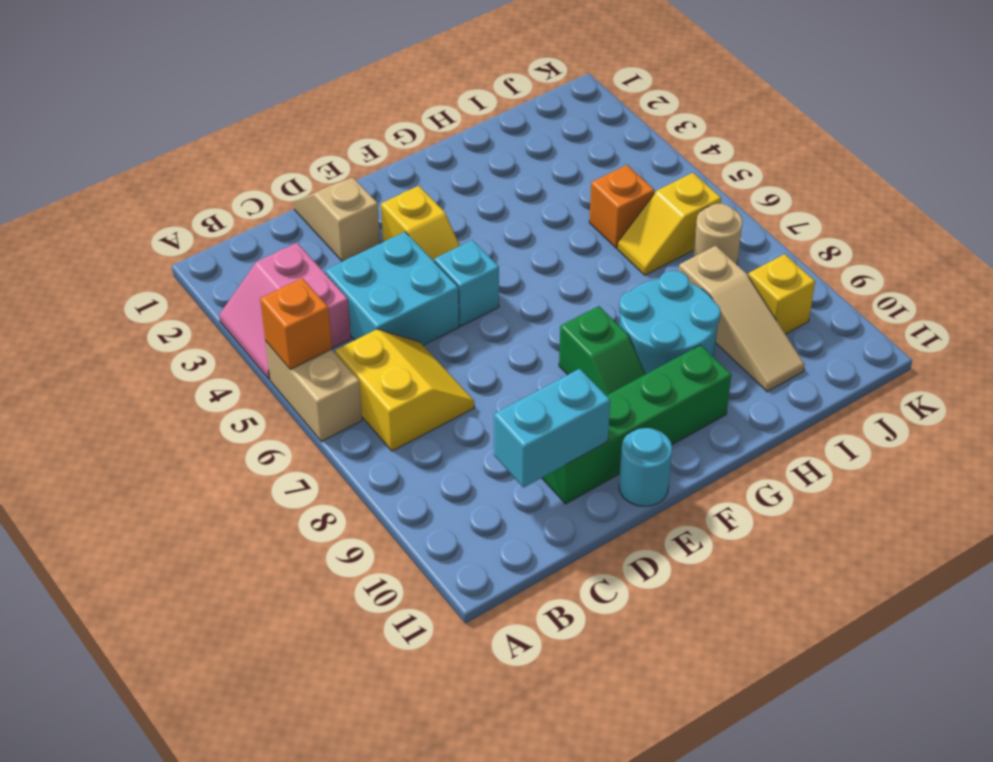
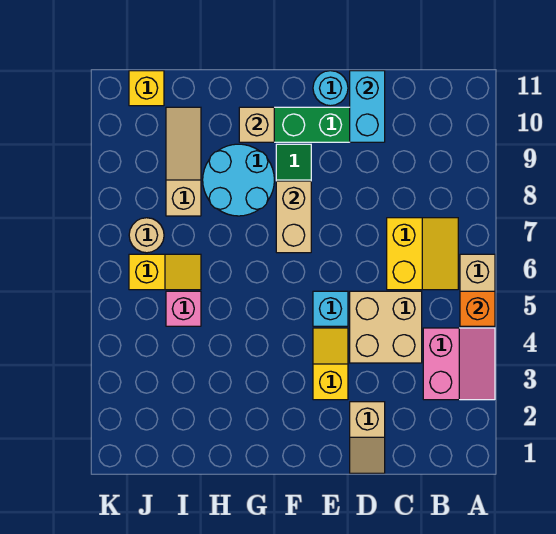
yellow slope B6:C7 level 1 top B -> yellow slope B6:C7 level 1 top C
cyan brick C4:D5 level 1 -> tan brick C4:D5 level 1
cyan brick C10:D10 level 2 -> cyan brick D10:D11 level 2
none -> tan brick F7:F8 level 2
none -> tan brick G10 level 2
orange brick I5 level 1 -> pink brick I5 level 1
yellow brick J9 level 1 -> yellow brick J11 level 1

